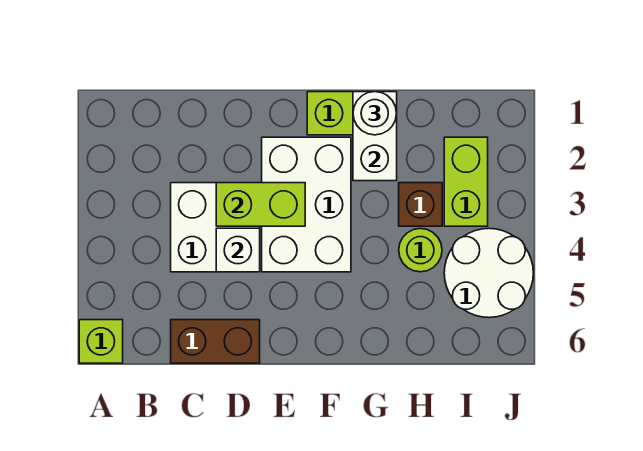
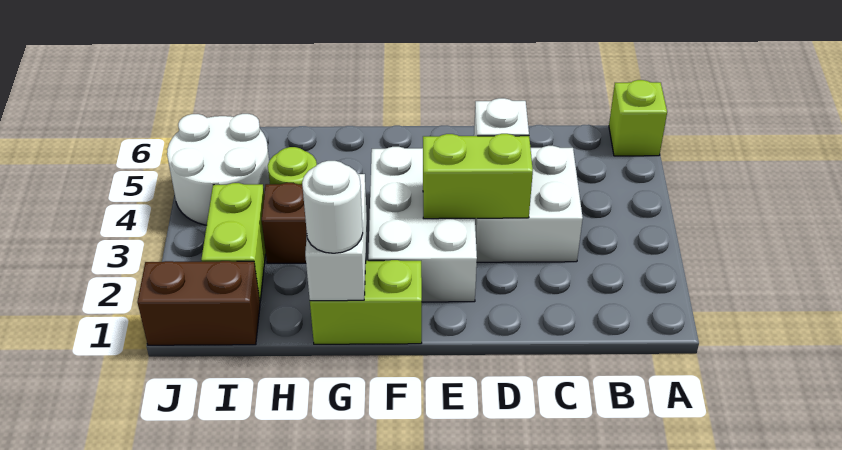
brown brick C6:D6 level 1 -> brown brick I1:J1 level 1

